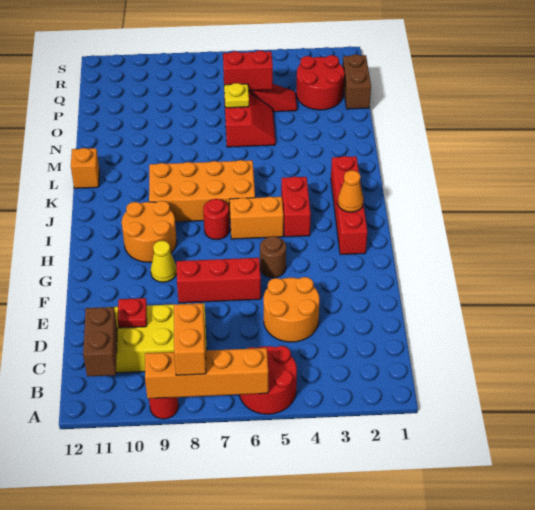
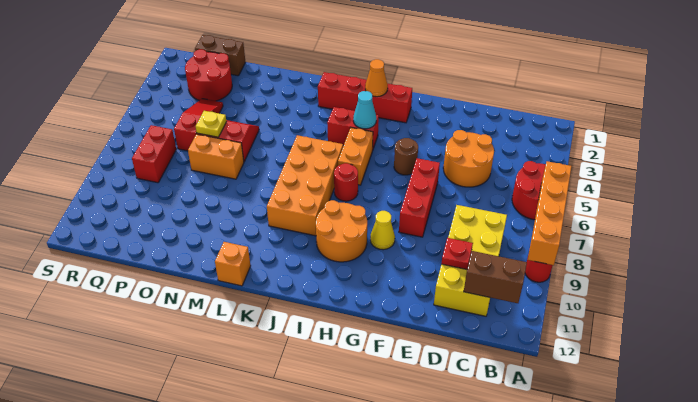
orange brick A8:B8 level 3 -> orange brick N7:O7 level 1
none -> cyan cone I4 level 2
red brick P5:P6 level 2 -> red brick Q7:Q8 level 1

